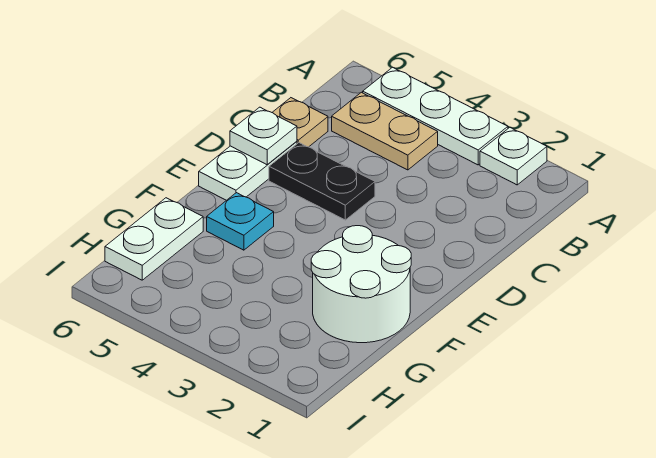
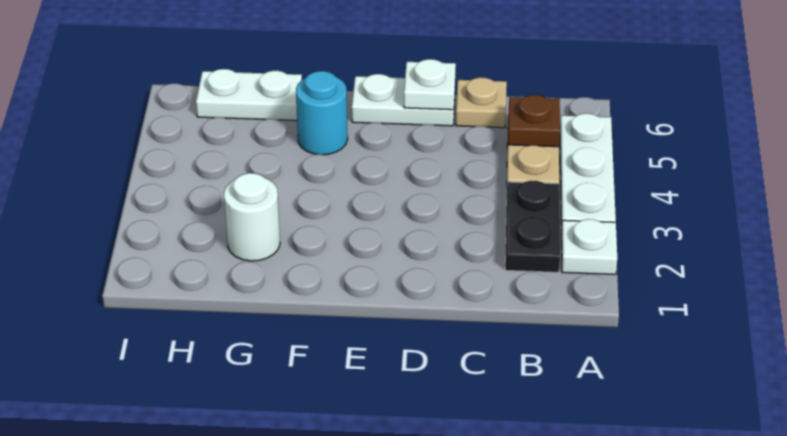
none -> brown plate B5 level 2
black plate D4:D5 level 1 -> black plate B2:B3 level 1
white round brick F1:G2 level 1 -> white round brick G2 level 1
cyan plate F5 level 1 -> cyan round brick F5 level 1

